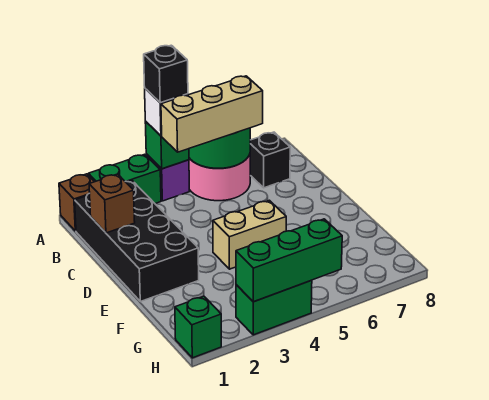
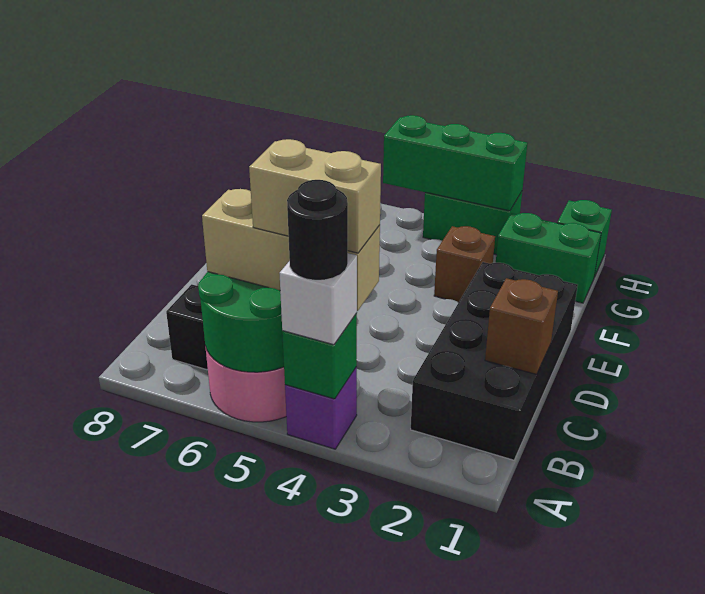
brown brick A1 level 1 -> brown brick F3 level 1
green brick A2:A3 level 1 -> green brick G1:G2 level 1
black brick A4 level 4 -> black round brick A4 level 4
tan brick E4:E5 level 1 -> tan brick B4:B5 level 4

